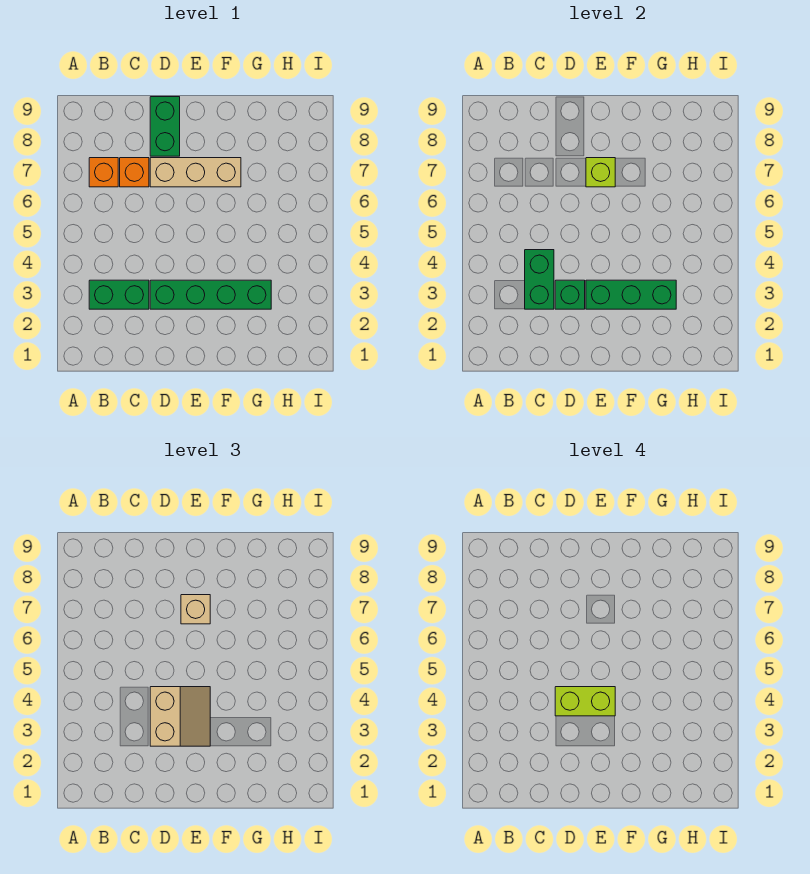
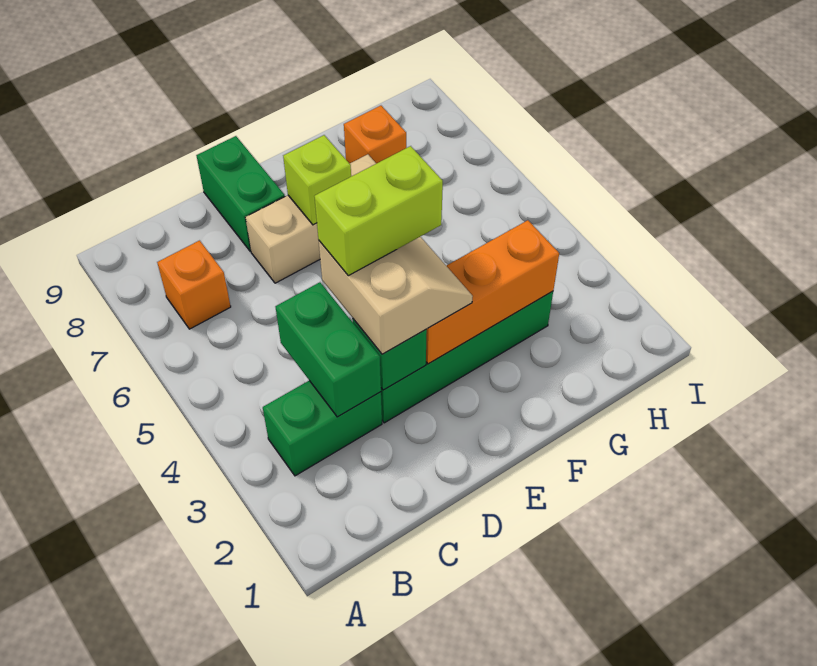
orange brick C7 level 1 -> orange brick G8 level 1
green brick E3:G3 level 2 -> orange brick E3:G3 level 2
tan brick E7 level 3 -> none

